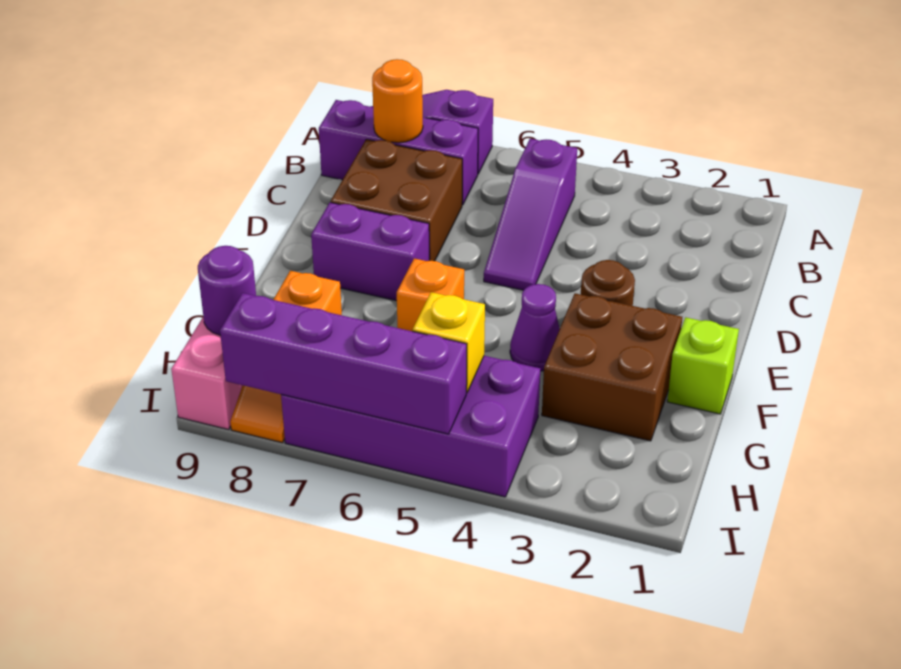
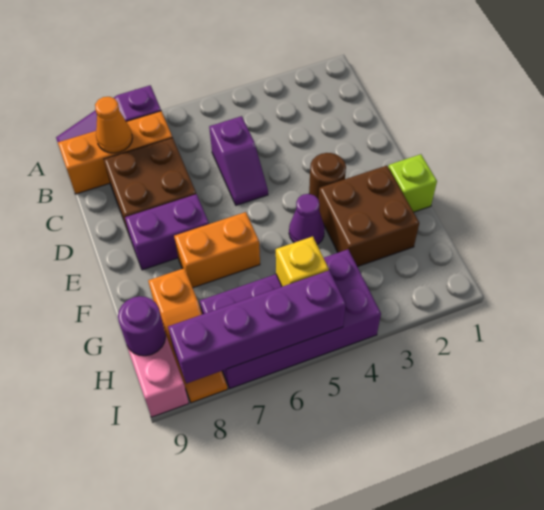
purple slope B5:D5 level 1 top B -> purple slope C5:D5 level 1 top C
purple brick B7:B9 level 1 -> orange brick B7:B9 level 1
orange round brick B8 level 2 -> orange cone B8 level 2
orange brick F6 level 1 -> orange brick F6:F7 level 1

